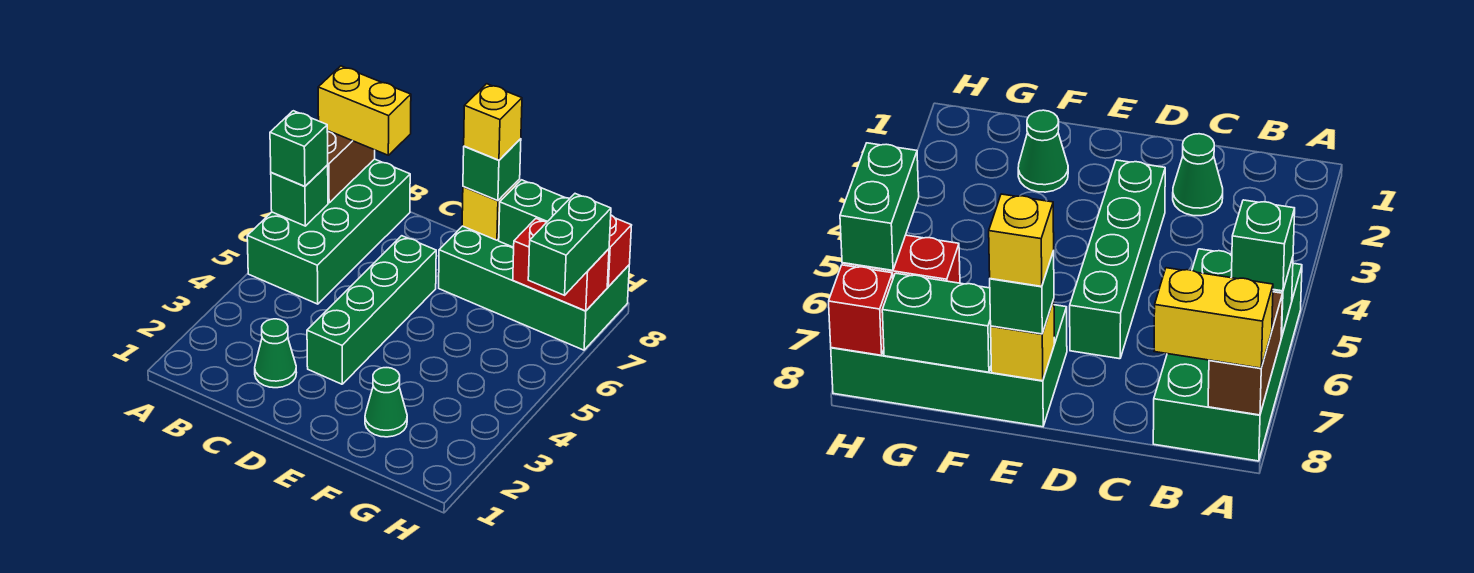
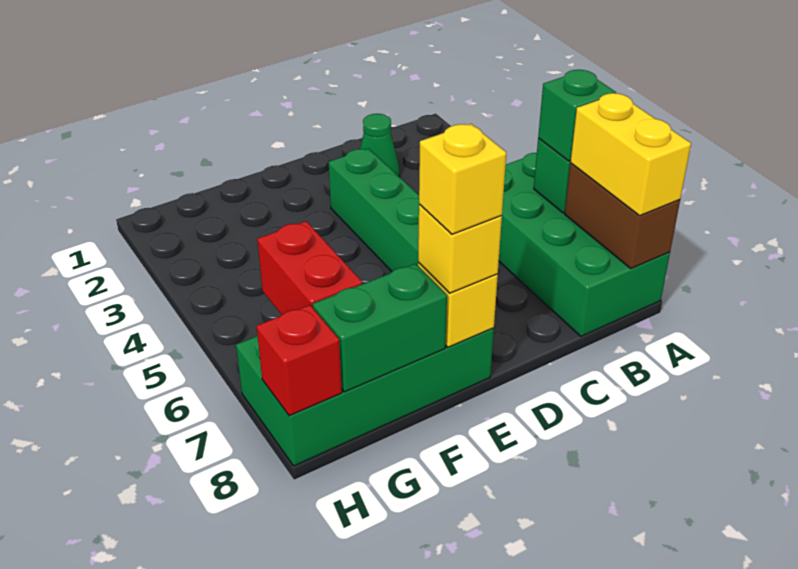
yellow brick A8:B8 level 3 -> yellow brick A7:A8 level 3
green brick E8 level 3 -> yellow brick E8 level 3
green cone F2 level 1 -> none
red brick G7:H7 level 2 -> red brick G6:G7 level 2
green brick H6:H7 level 3 -> none

